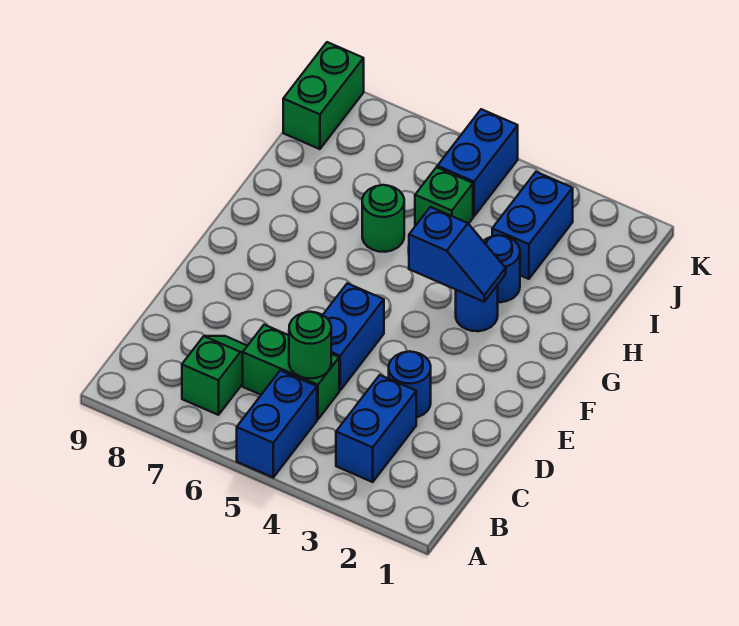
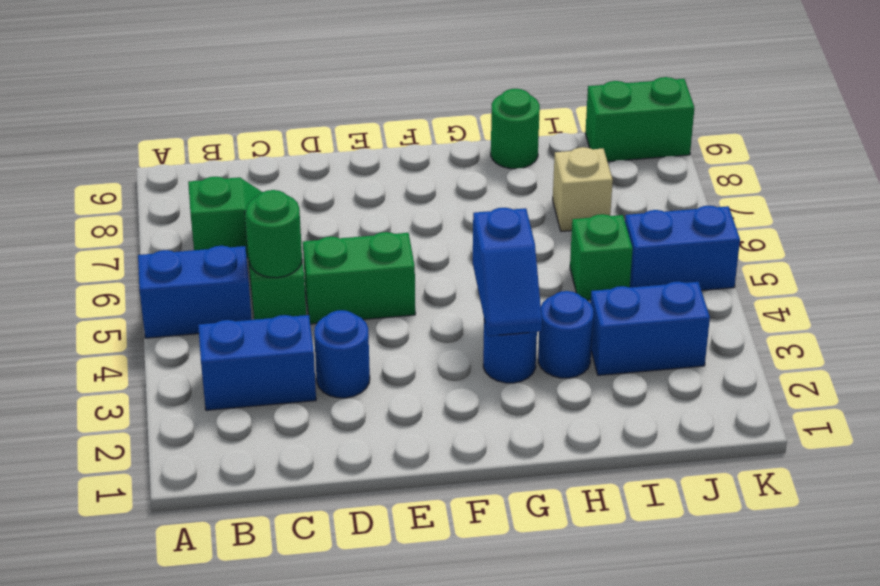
blue brick D5:E5 level 1 -> green brick D5:E5 level 1
green round brick H6 level 1 -> green round brick H9 level 1
none -> tan brick I7 level 1

